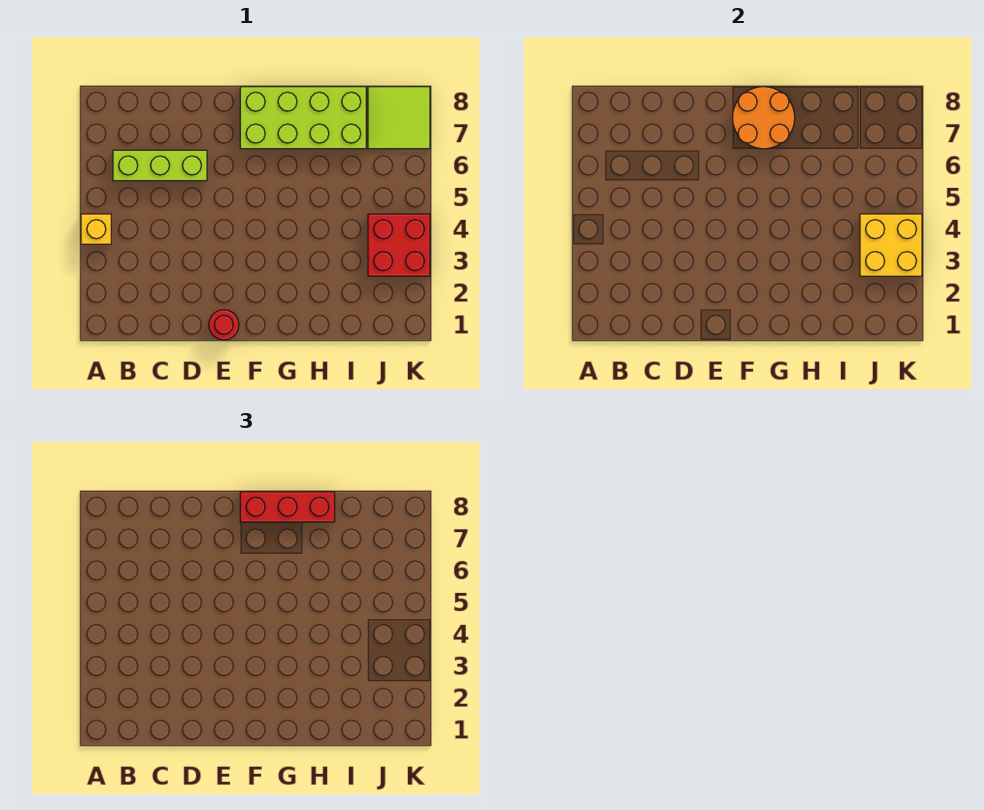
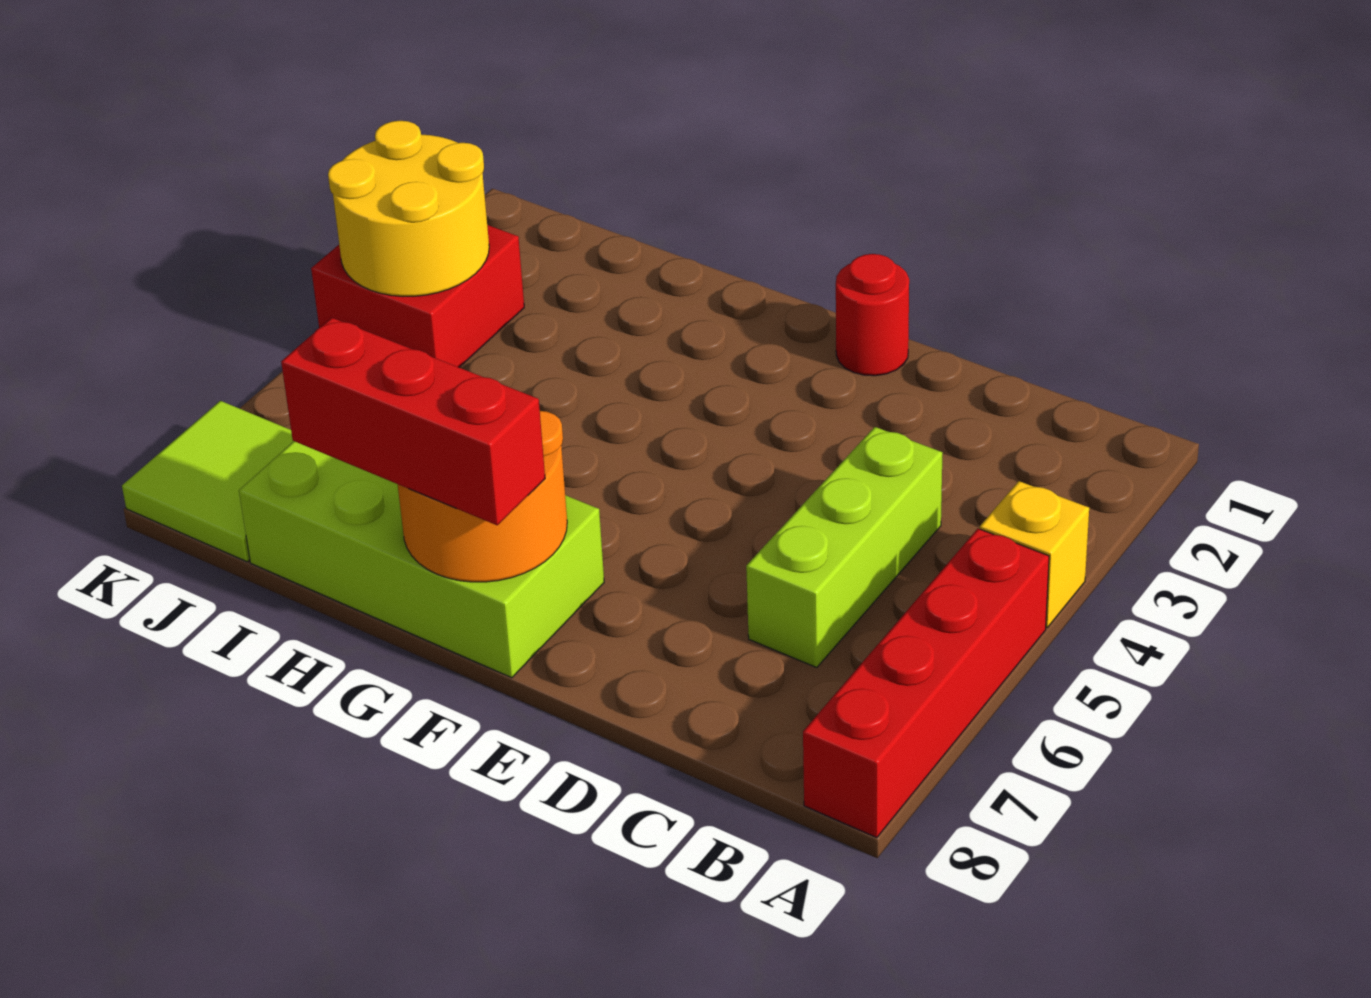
none -> red brick A5:A8 level 1
lime brick B6:D6 level 1 -> lime brick C4:C6 level 1
yellow brick J3:K4 level 2 -> yellow round brick J3:K4 level 2

